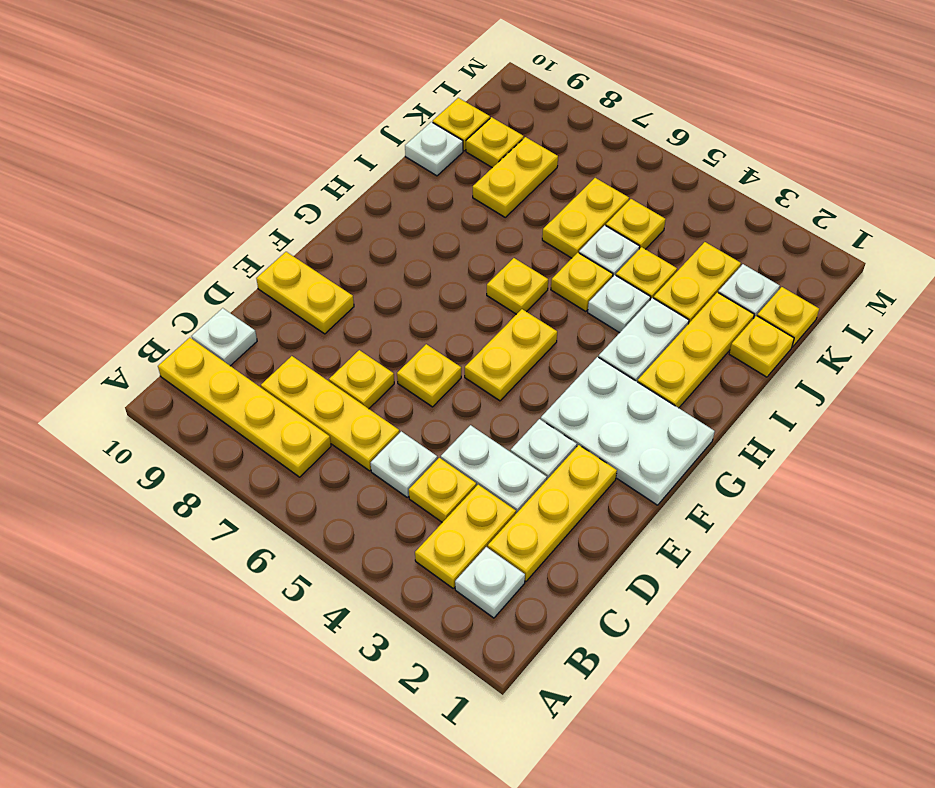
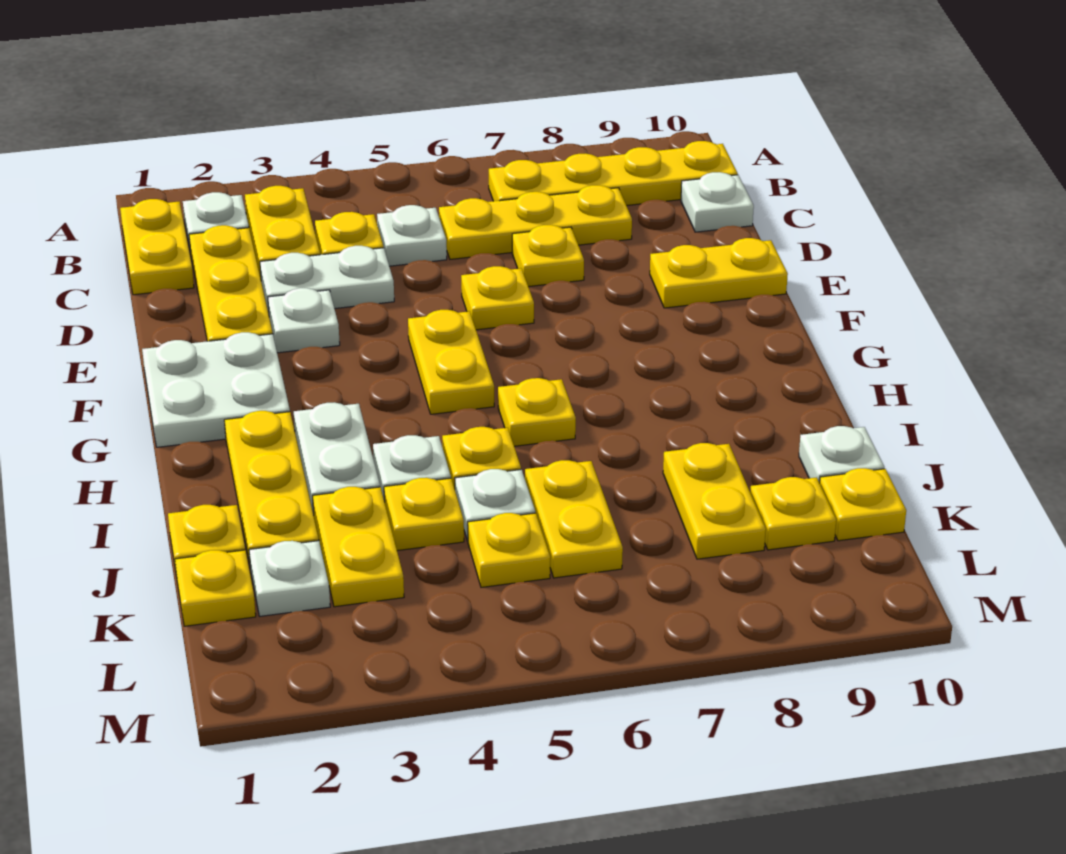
none -> yellow plate B1:C1 level 1
white plate F1:G3 level 1 -> white plate F1:G2 level 1

